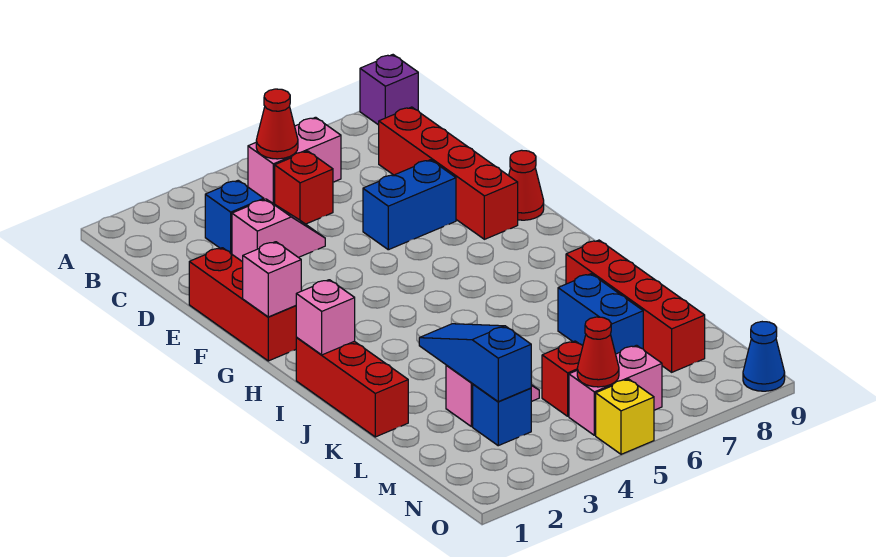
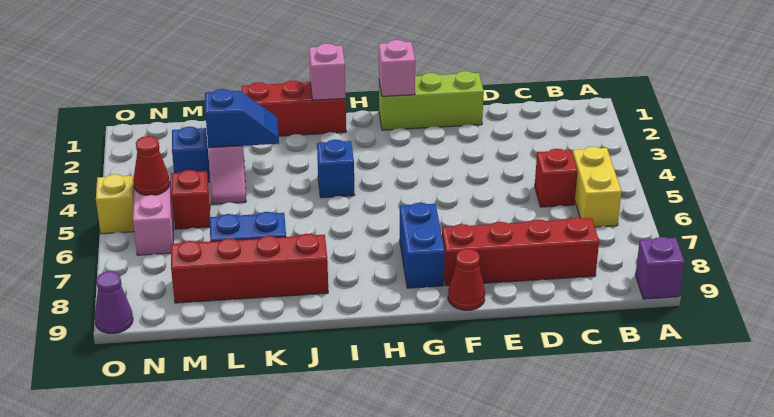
pink brick B5:B6 level 1 -> yellow brick B5:B6 level 1
red cone B5 level 2 -> none
blue brick C3 level 1 -> blue brick I4 level 1
pink slope D3:D4 level 1 top 3 -> none
red brick E1:G1 level 1 -> lime brick E1:G1 level 1
blue brick E6:E7 level 1 -> blue brick G7:G8 level 1
blue slope K3:M3 level 2 top M -> blue slope K3:L3 level 2 top L
blue cone O9 level 1 -> purple cone O9 level 1

